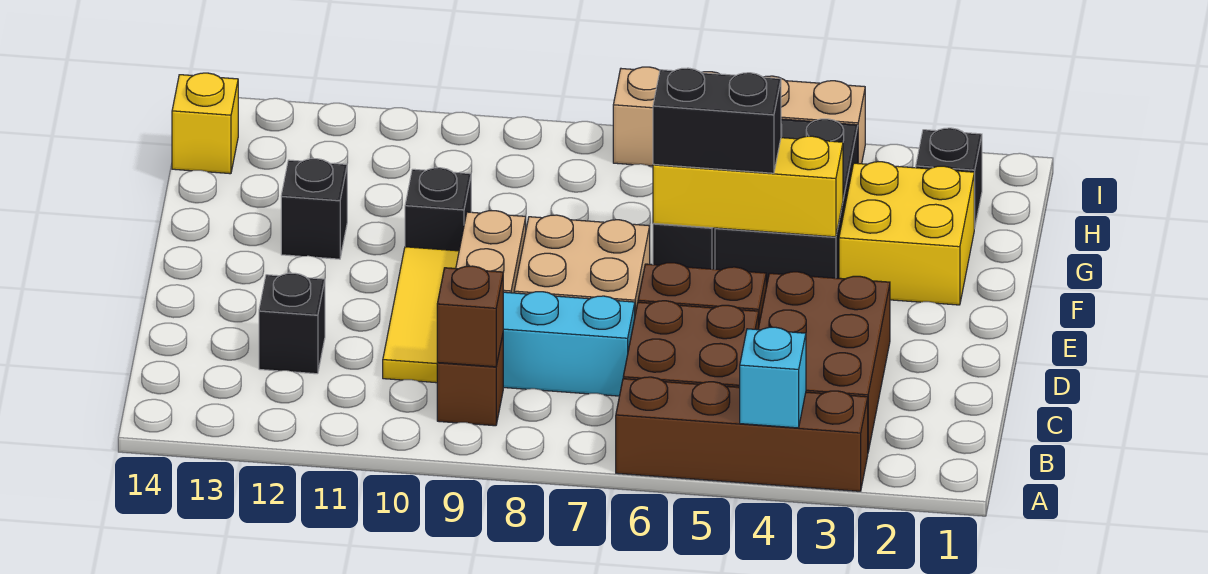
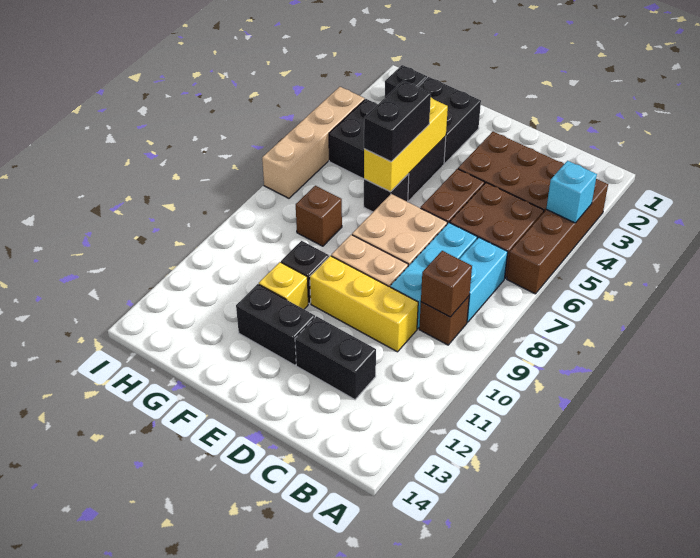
none -> cyan brick B7:B8 level 1
yellow tile C10:E10 level 1 -> yellow brick C10:E10 level 1
black brick C12 level 1 -> black brick C12:D12 level 1
yellow brick F2:G3 level 1 -> black brick F2:G3 level 1
black brick F12 level 1 -> black brick E12:F12 level 1
none -> brown brick G8 level 1
yellow brick H14 level 1 -> yellow brick F11 level 1

